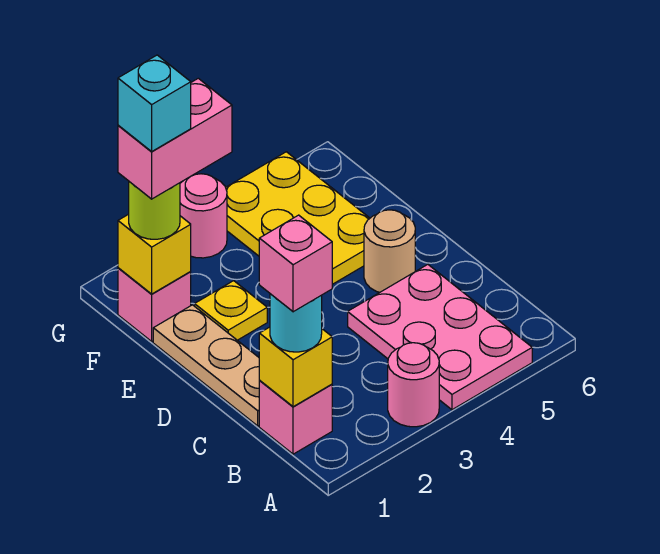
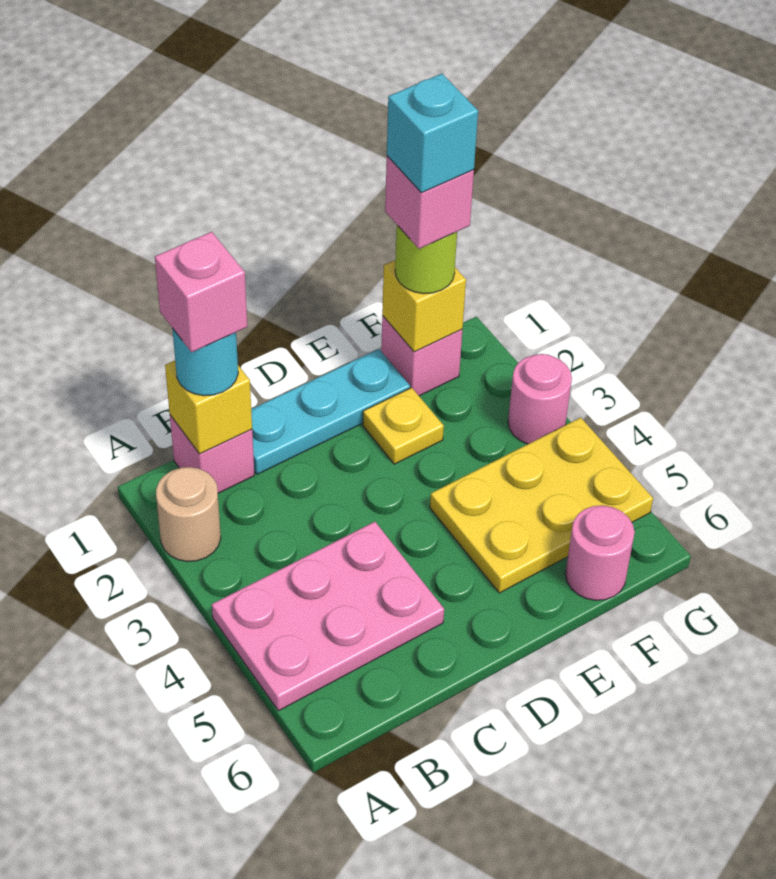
pink round brick A3 level 1 -> pink round brick F6 level 1
tan plate C1:E1 level 1 -> cyan plate C1:E1 level 1
tan round brick D5 level 1 -> tan round brick A2 level 1
pink brick F1:F2 level 4 -> pink brick F1 level 4

